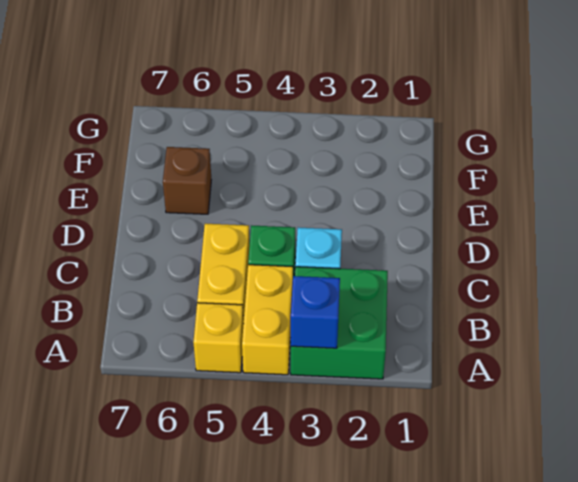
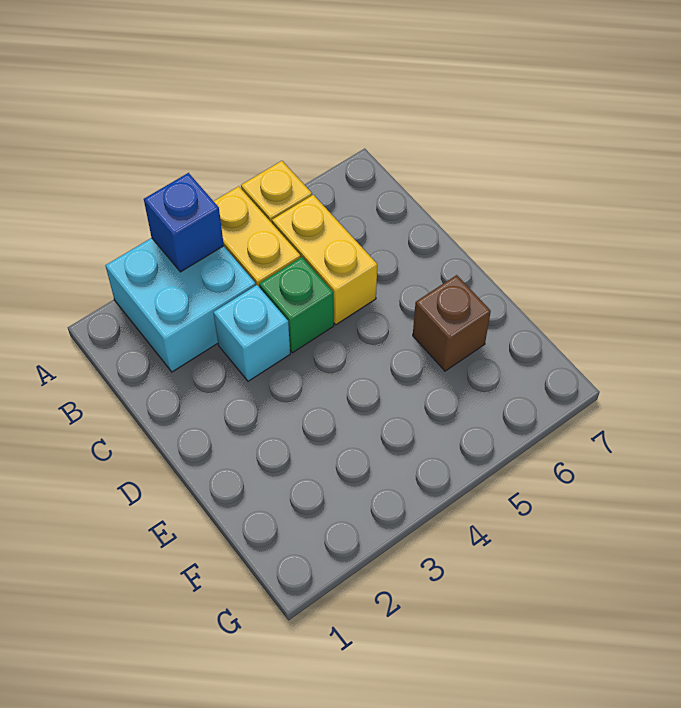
green brick A2:B3 level 1 -> cyan brick A2:B3 level 1

